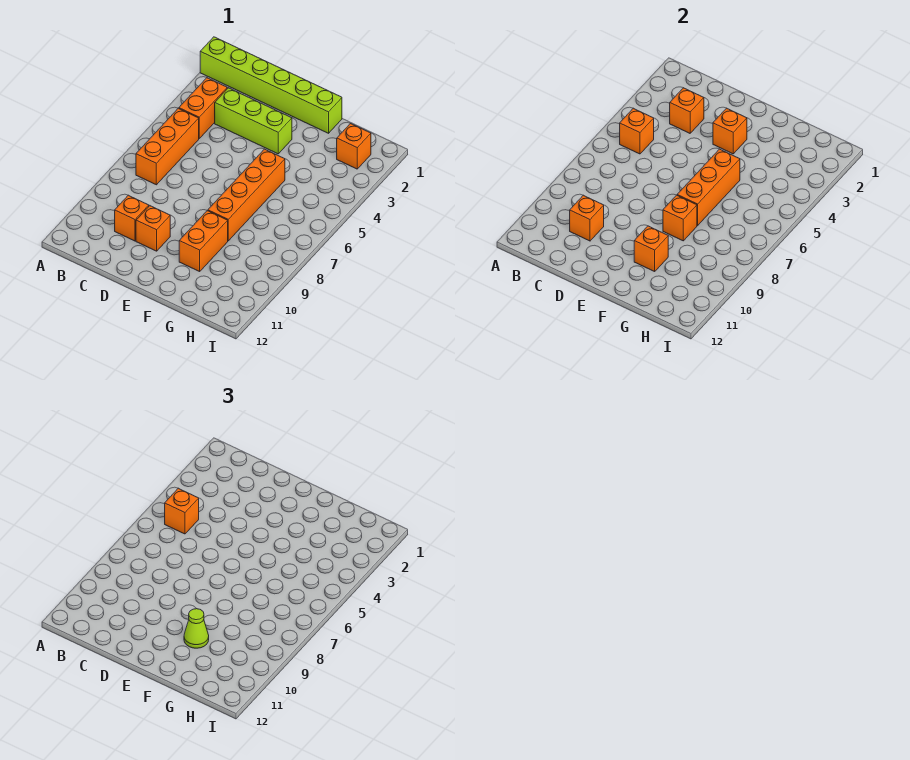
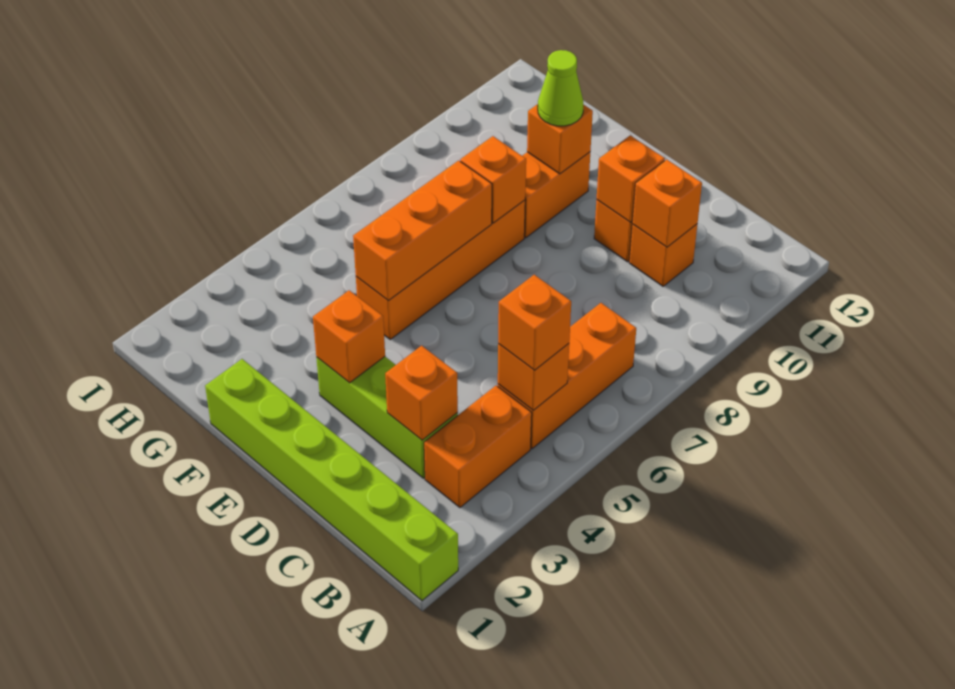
orange brick H2 level 1 -> orange brick D10 level 2

